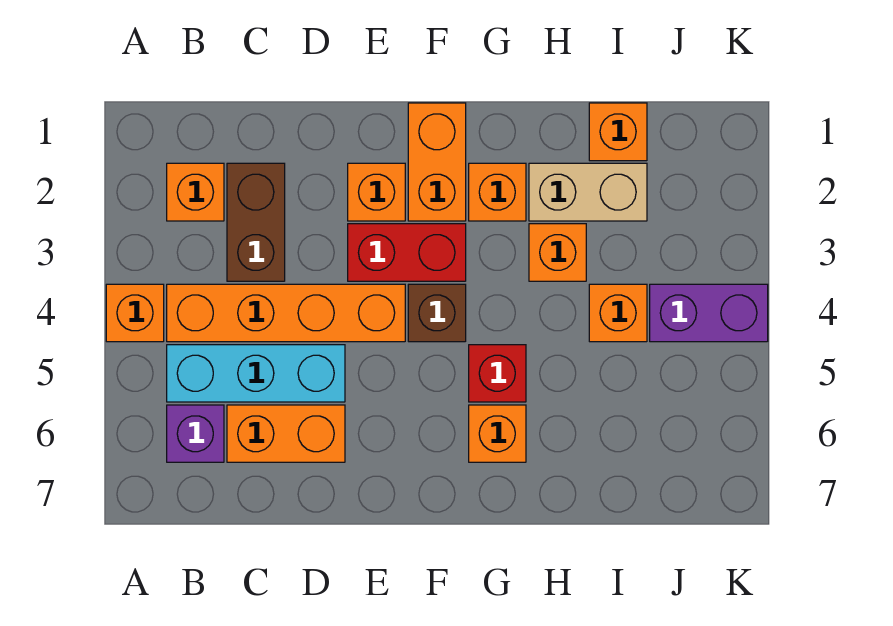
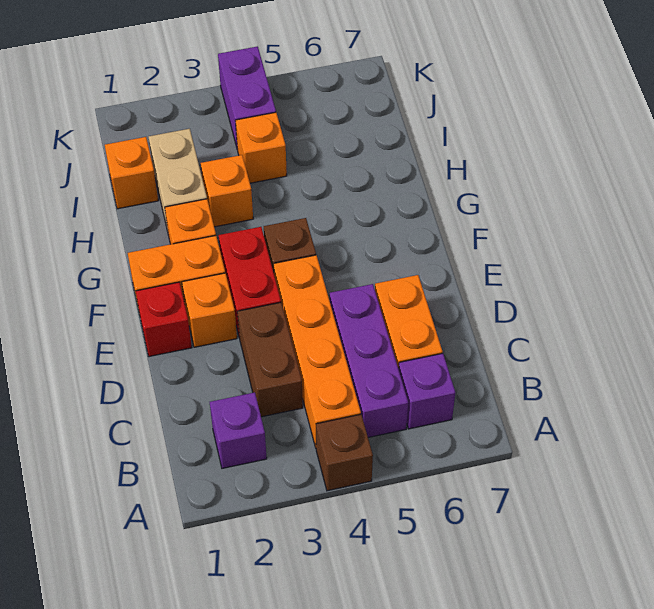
orange brick A4 level 1 -> brown brick A4 level 1
orange brick B2 level 1 -> purple brick B2 level 1
cyan brick B5:D5 level 1 -> purple brick B5:D5 level 1
brown brick C2:C3 level 1 -> brown brick C3:D3 level 1
red brick G5 level 1 -> red brick E1 level 1
orange brick G6 level 1 -> none

